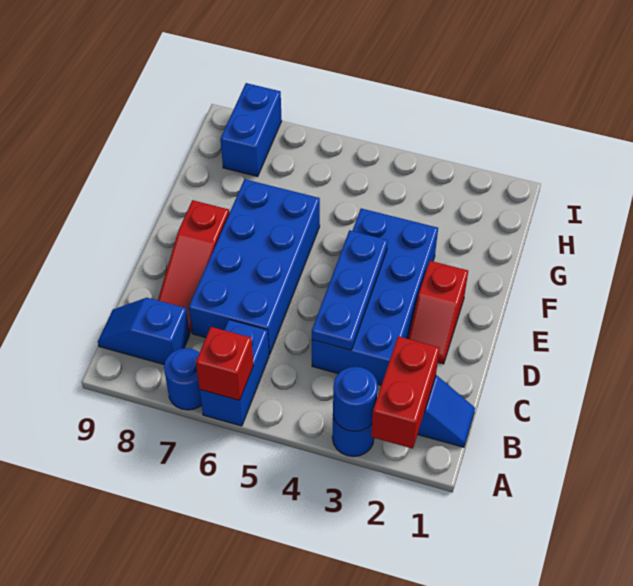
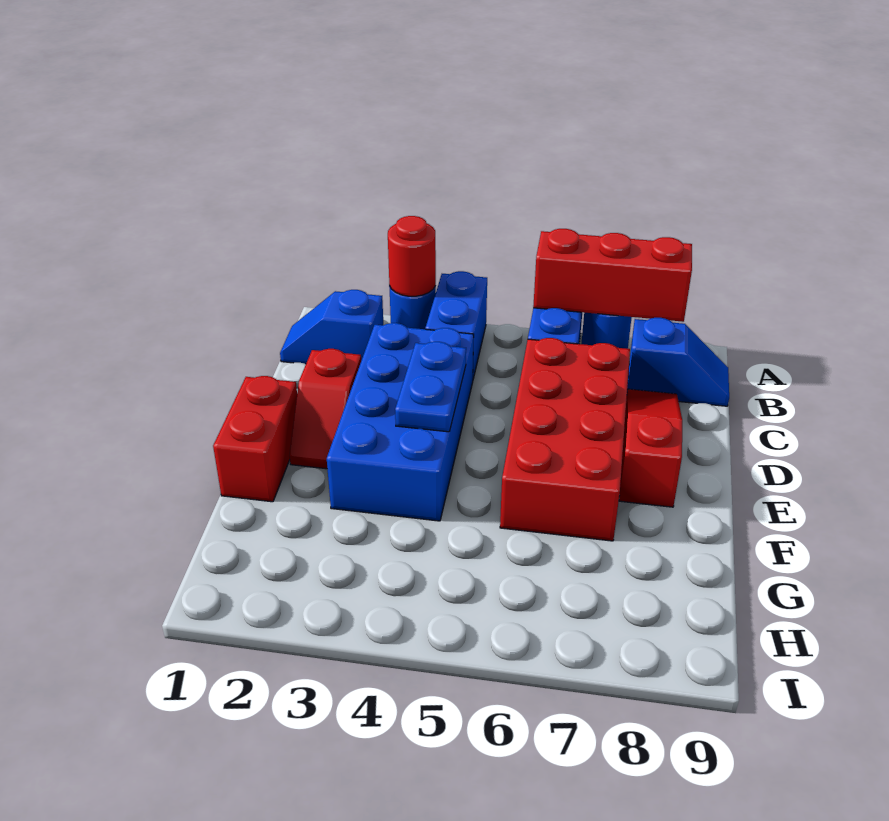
red brick A2:B2 level 2 -> red brick E1:F1 level 1
blue round brick A3 level 2 -> red round brick A3 level 2
red brick A6 level 2 -> red brick A6:A8 level 2
blue plate C4:E4 level 2 -> blue plate D4:E4 level 2
blue brick C6:F7 level 1 -> red brick C6:F7 level 1
red slope D2:E2 level 1 top E -> red slope D2:E2 level 1 top D
blue brick H8:I8 level 1 -> blue brick A4:B4 level 1

